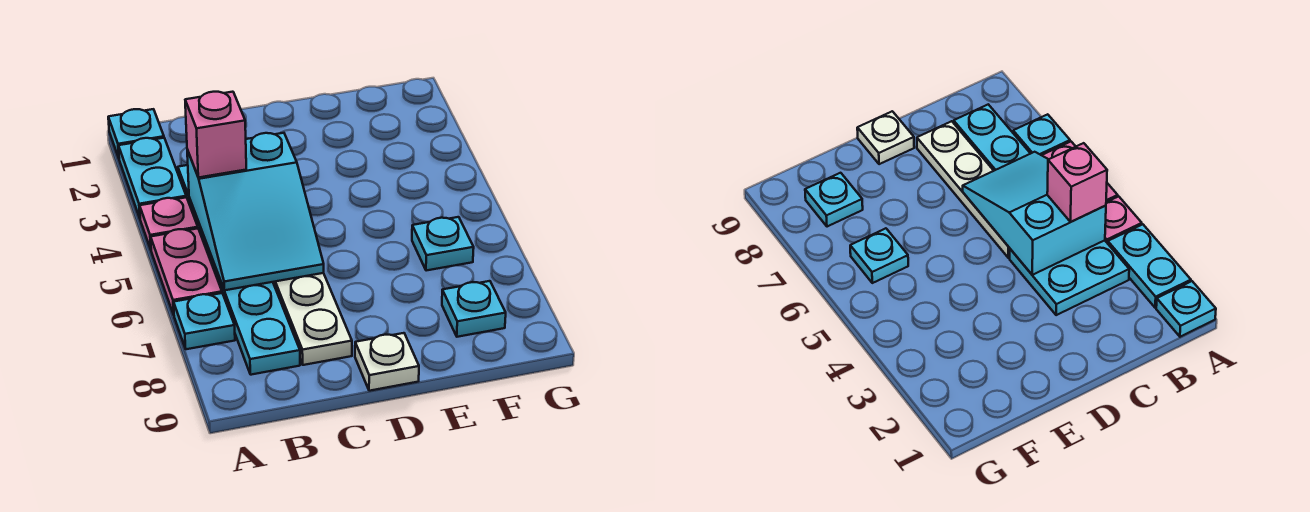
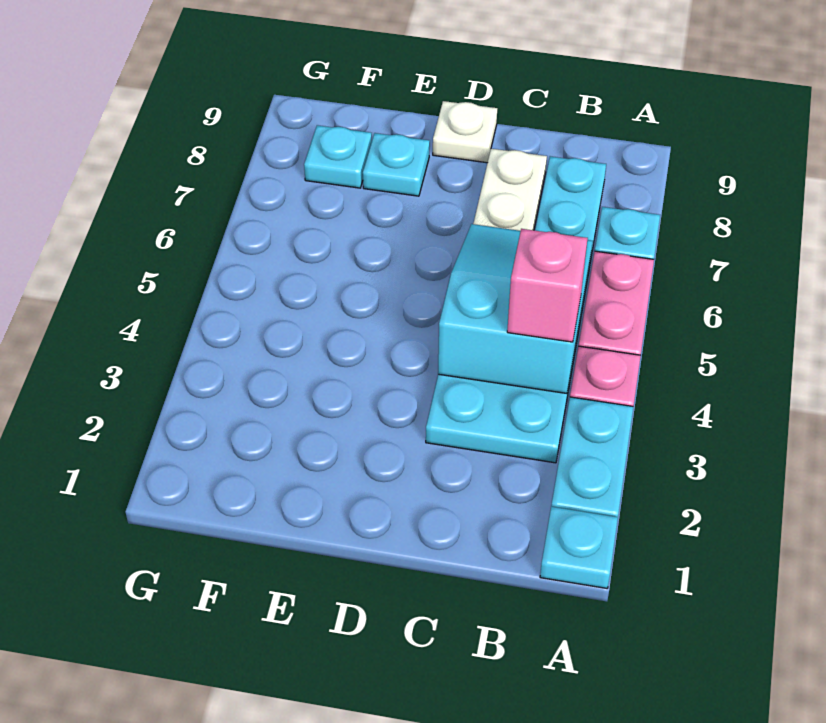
cyan plate F6 level 1 -> cyan plate E8 level 1

